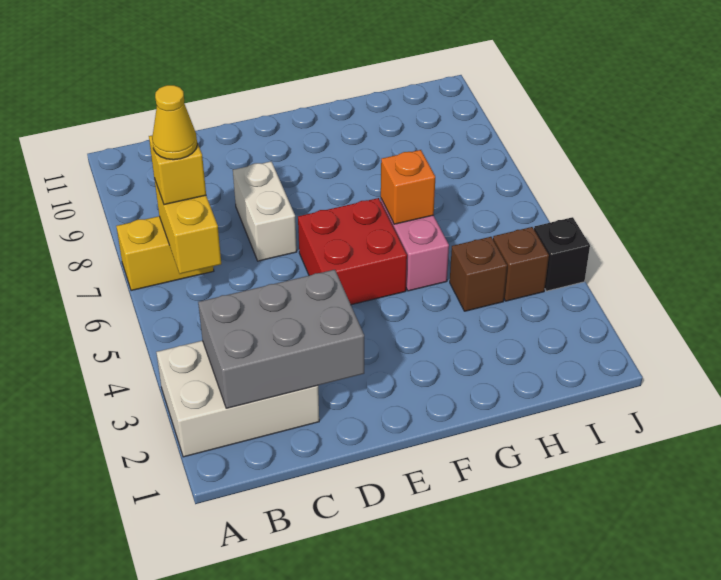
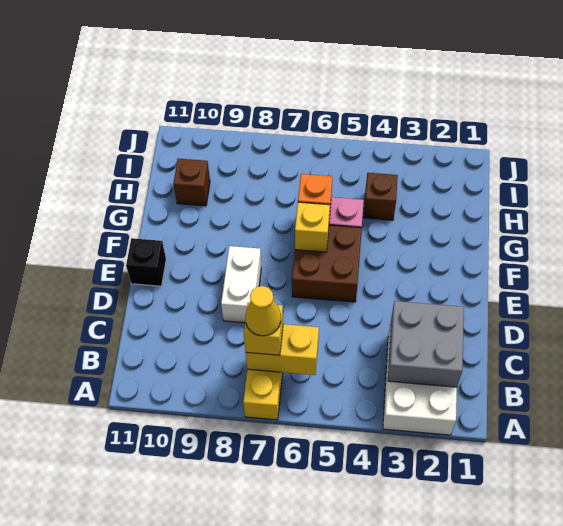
grey brick B2:D3 level 2 -> grey brick B2:C3 level 2
white brick D7:D8 level 1 -> white brick D8:E8 level 1
red brick E5:F6 level 1 -> brown brick E5:F6 level 1
none -> yellow brick F6 level 2
brown brick I4 level 1 -> brown brick H10 level 1
black brick J4 level 1 -> black brick E11 level 1

